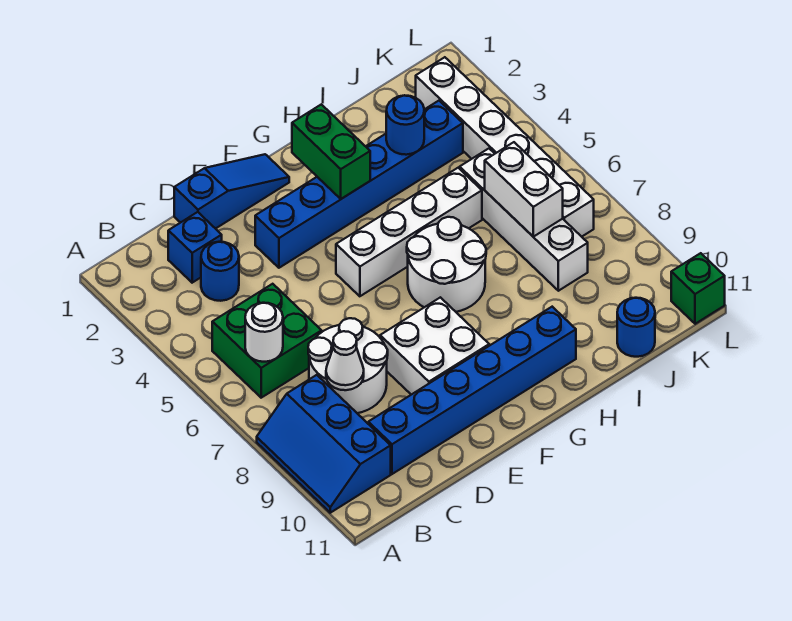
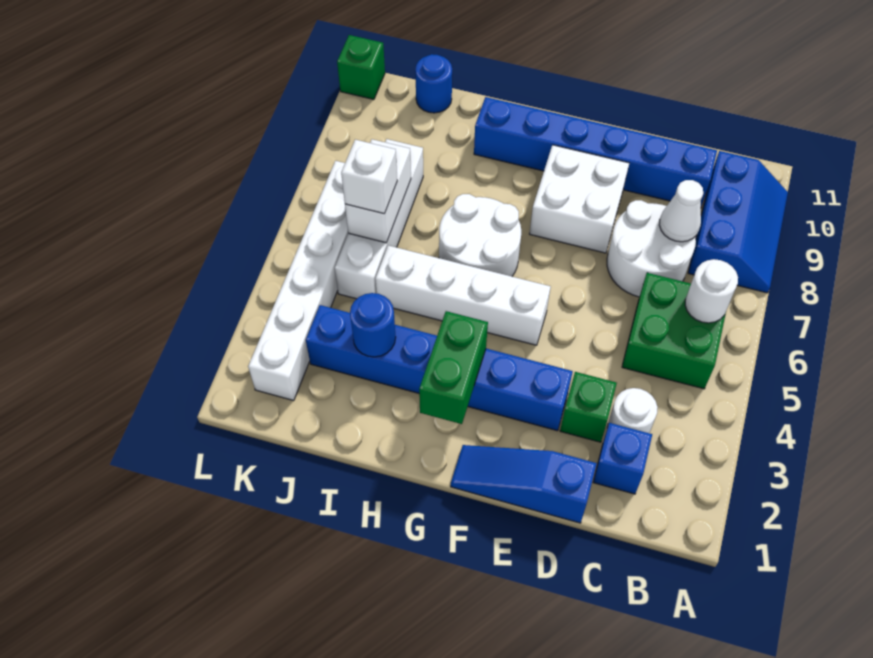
blue round brick C3 level 1 -> white round brick C3 level 1
none -> green brick D3 level 1
none -> white brick J6 level 3

